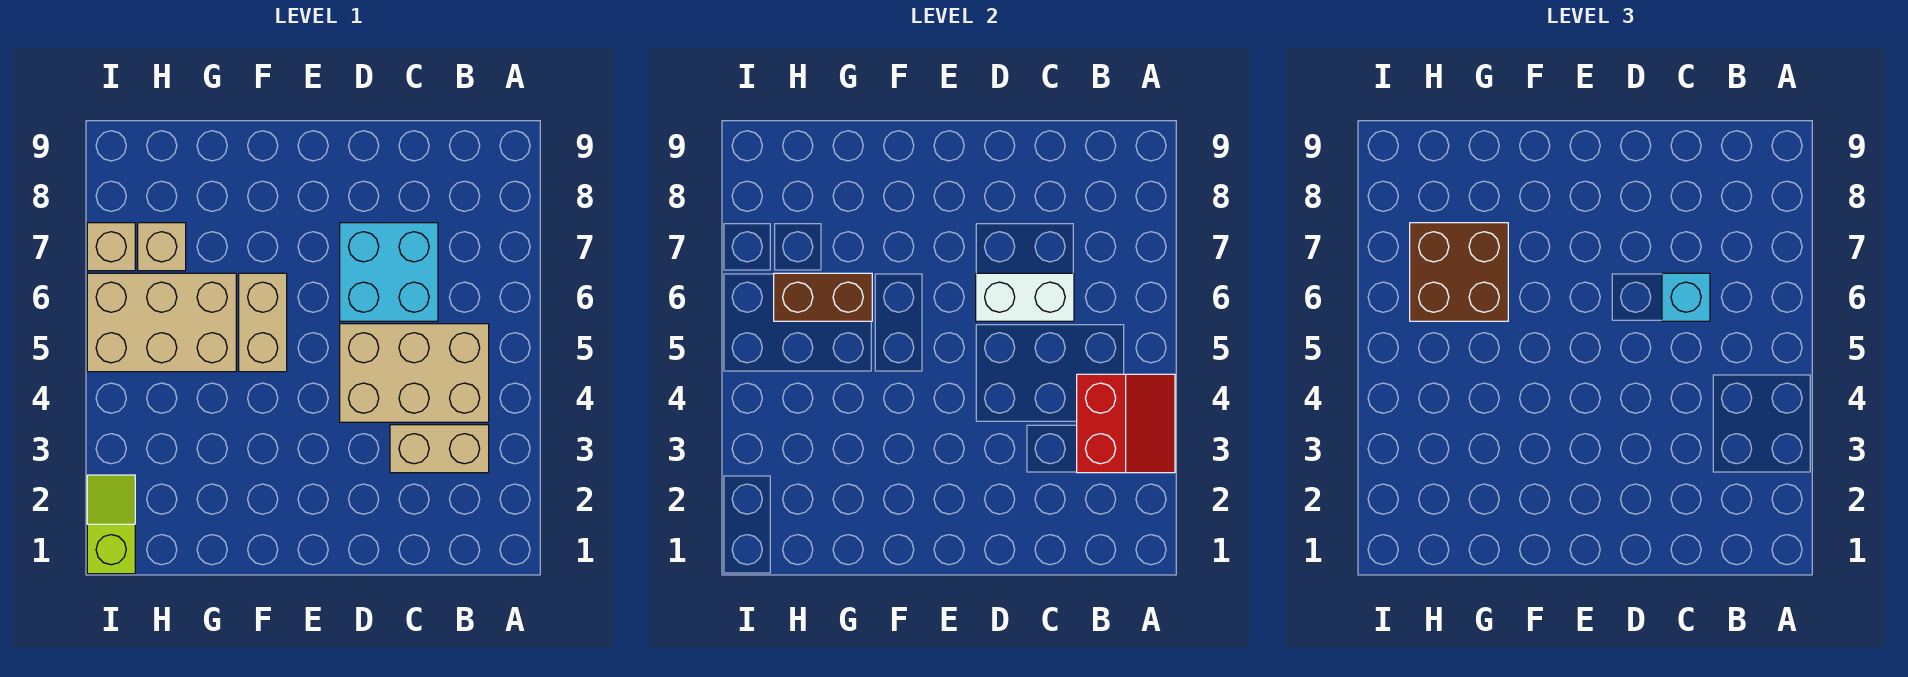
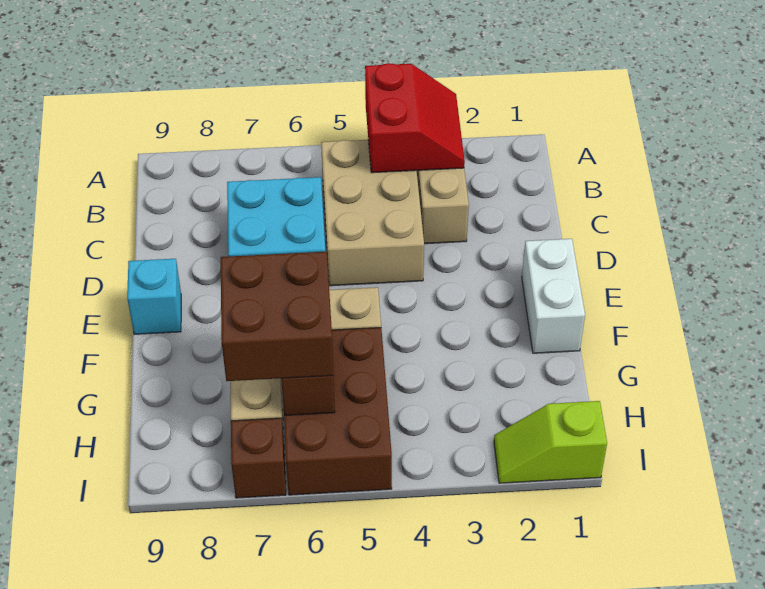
red slope A3:B4 level 2 top B -> red slope A3:B4 level 2 top 4
white brick C6:D6 level 2 -> white brick E1:F1 level 1
cyan brick C6 level 3 -> cyan brick E9 level 1
tan brick G5:I6 level 1 -> brown brick G5:I6 level 1
tan brick I7 level 1 -> brown brick I7 level 1

